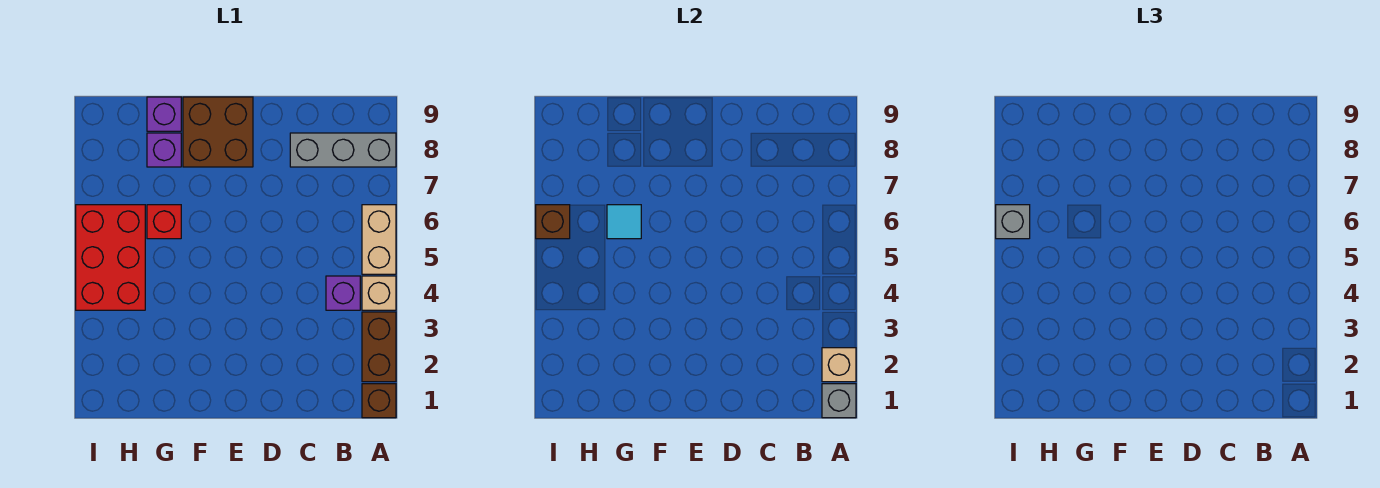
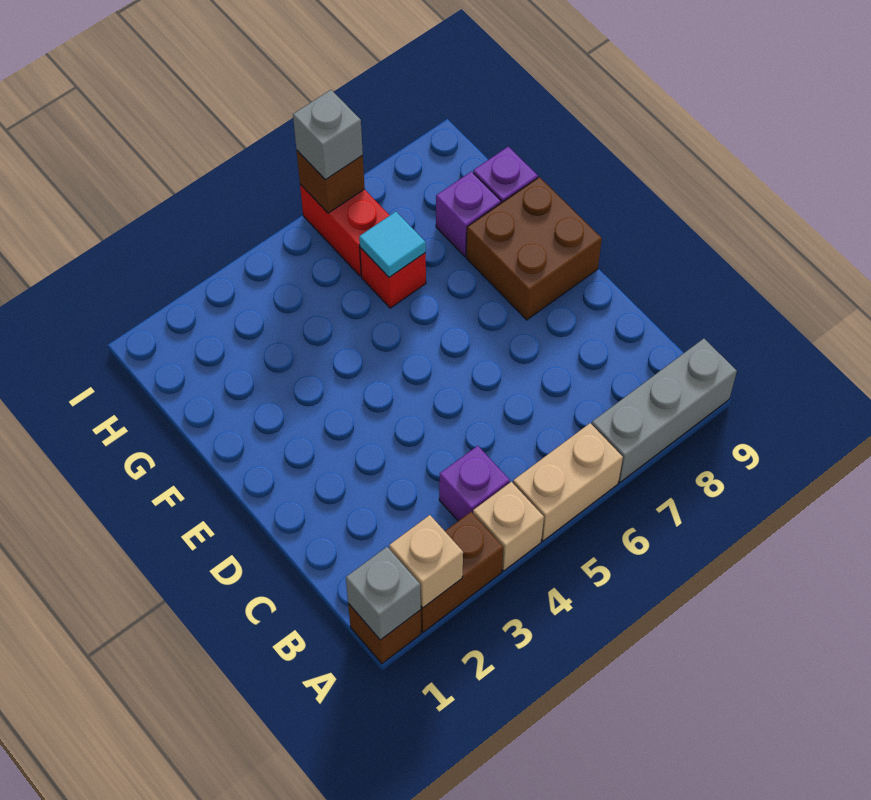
grey brick A8:C8 level 1 -> grey brick A7:A9 level 1
red brick H4:I6 level 1 -> red brick H6:I6 level 1

